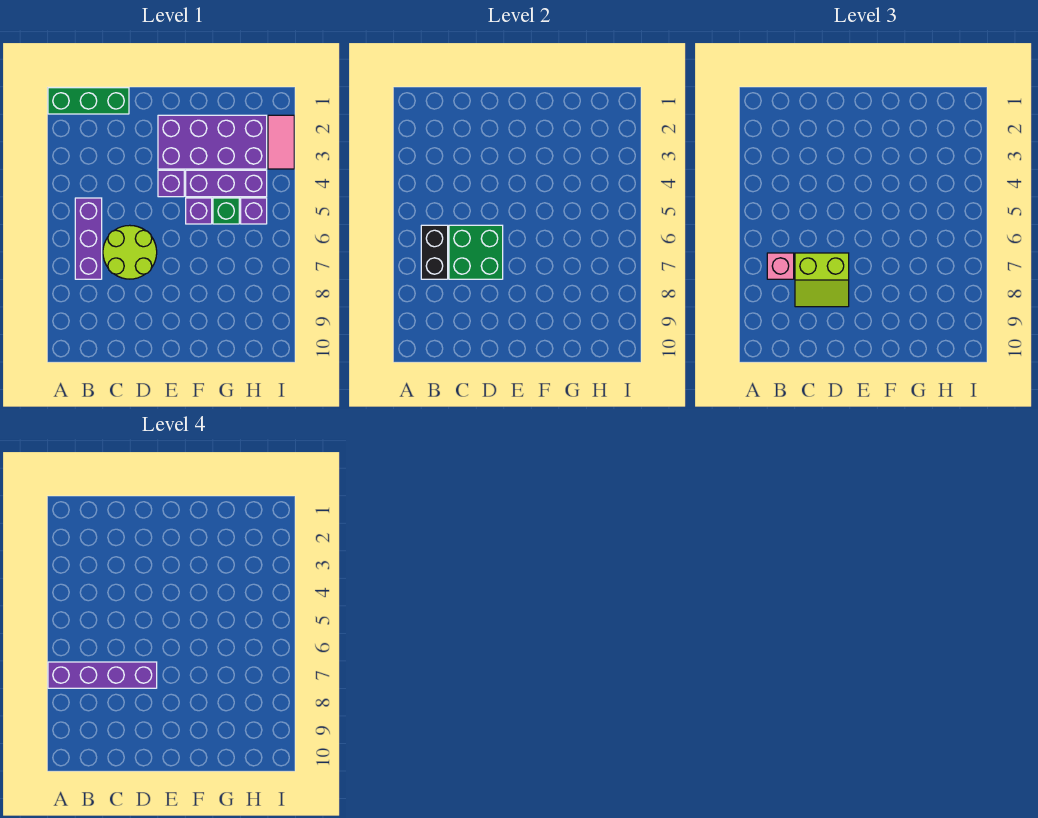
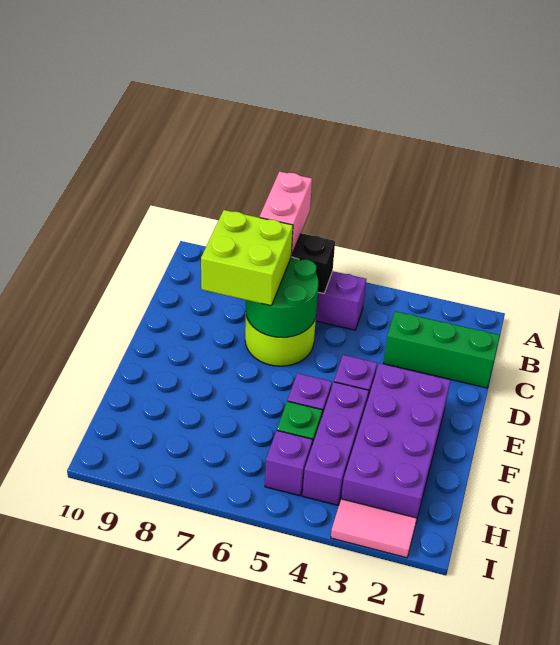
green brick A1:C1 level 1 -> green brick C1:C3 level 1
purple brick A7:D7 level 4 -> none
pink brick B7 level 3 -> pink brick A7:B7 level 3
green brick C6:D7 level 2 -> green round brick C6:D7 level 2
lime slope C7:D8 level 3 top 7 -> lime brick C7:D8 level 3

